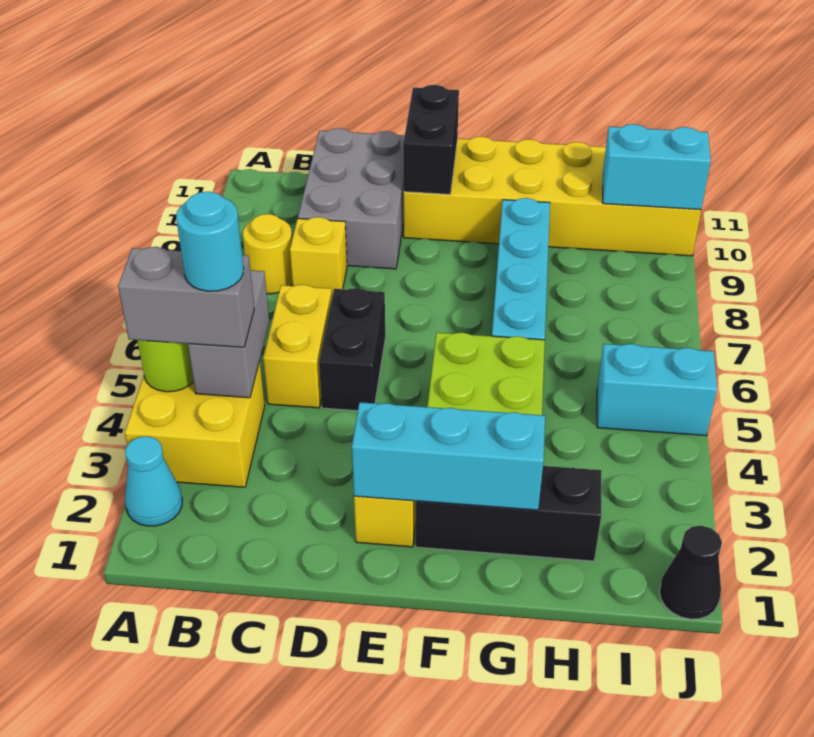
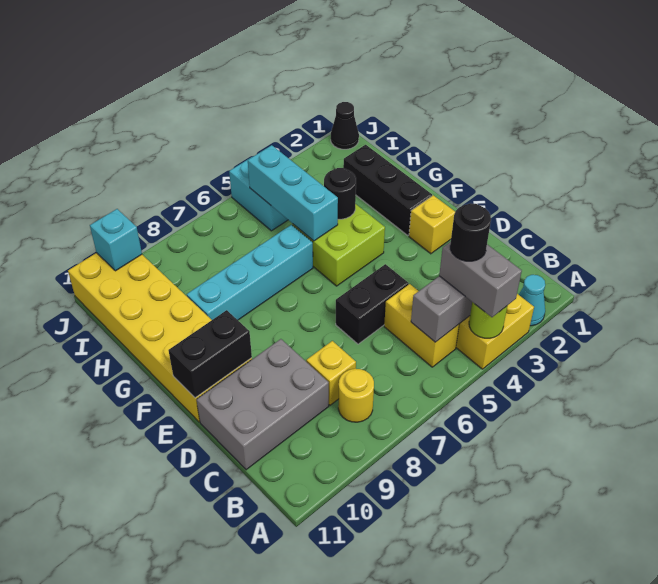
cyan round brick B4 level 4 -> black round brick B4 level 4
yellow brick C5:C6 level 1 -> yellow brick B5:C5 level 1
cyan brick E2:G2 level 2 -> cyan brick G5:I5 level 2
none -> black round brick G4 level 2
cyan brick I10:J10 level 2 -> cyan brick J10 level 2

